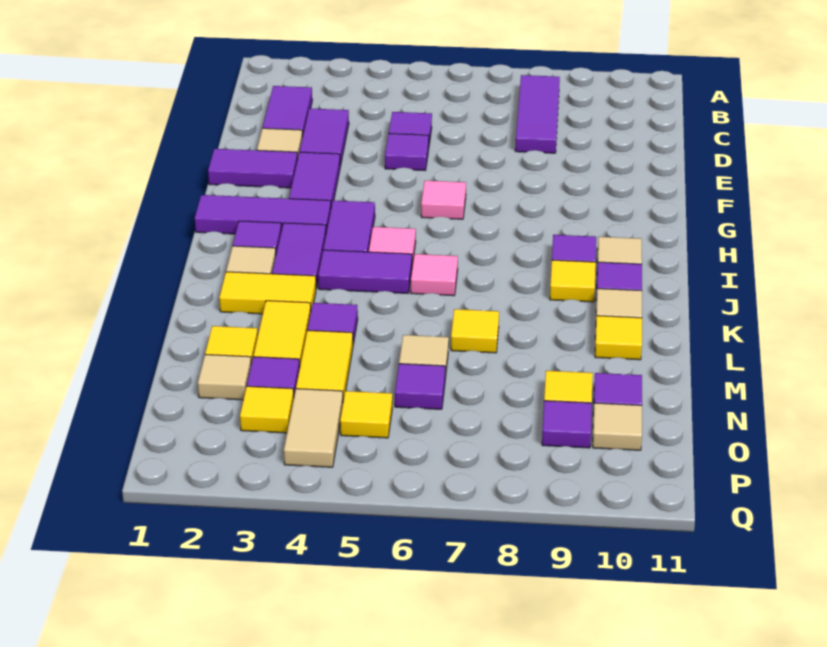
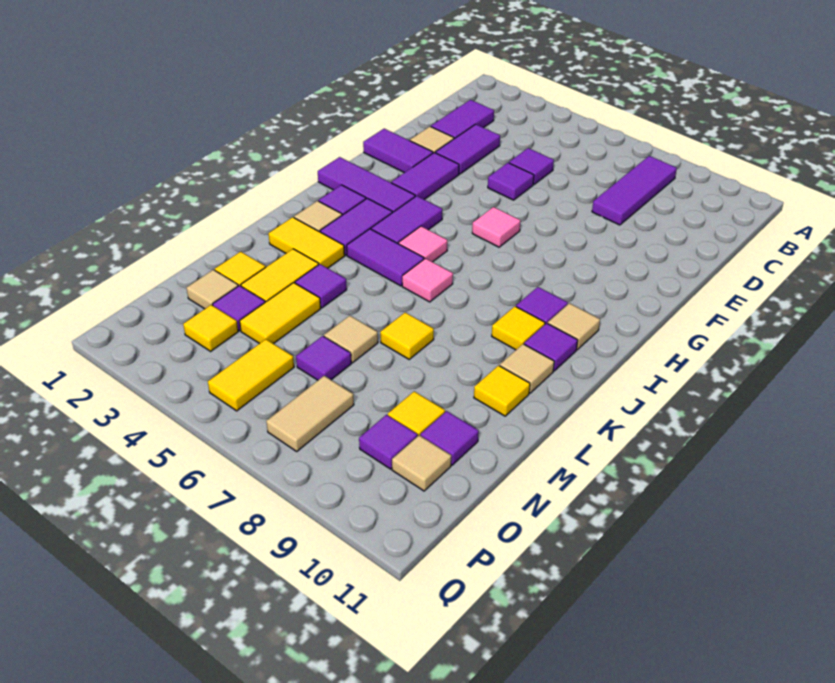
tan tile O4:P4 level 1 -> tan tile O7:P7 level 1
yellow tile O5 level 1 -> yellow tile O5:P5 level 1

